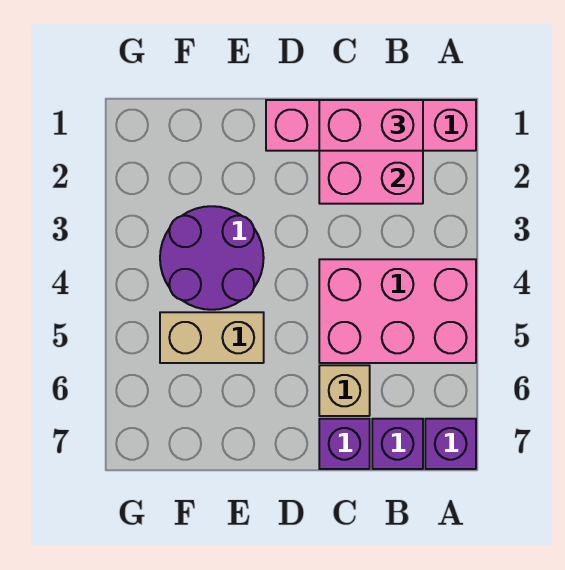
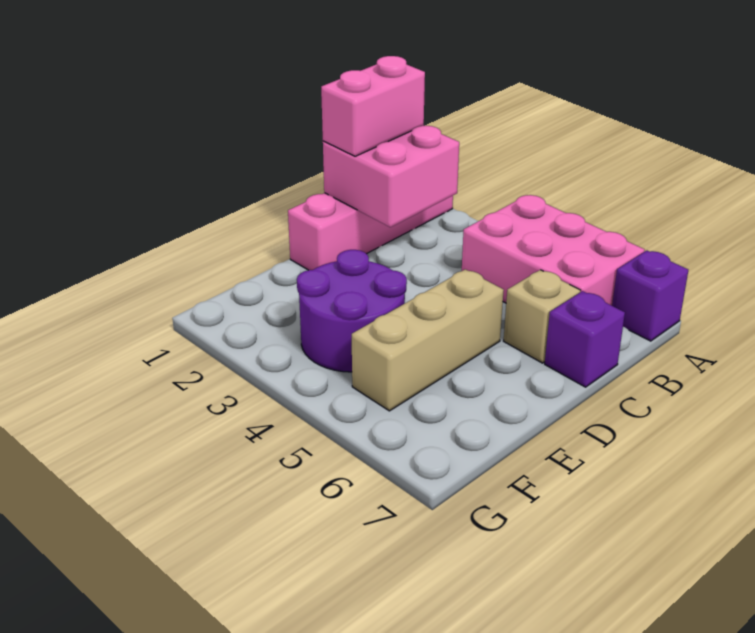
pink brick A4:C5 level 1 -> pink brick A4:B6 level 1
purple brick B7 level 1 -> none
tan brick E5:F5 level 1 -> tan brick D5:F5 level 1

